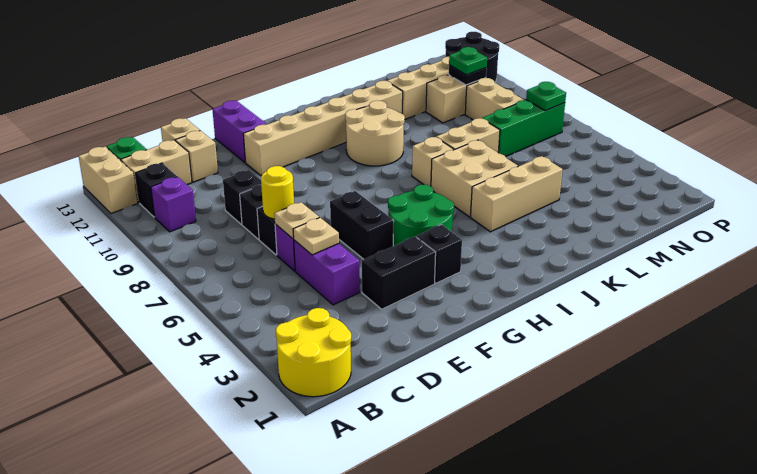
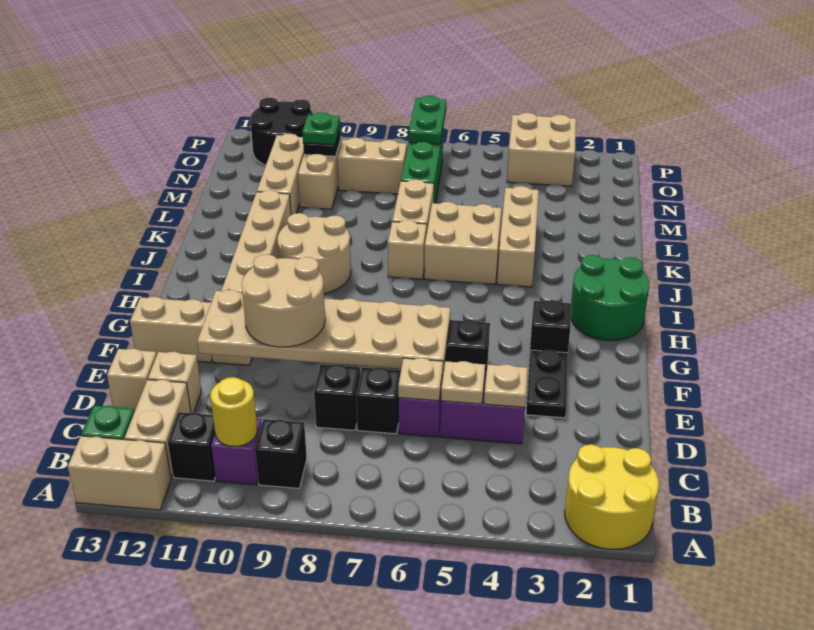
none -> tan plate D4 level 2
yellow round brick D7 level 2 -> yellow round brick B10 level 2
black brick D9 level 1 -> black brick B9 level 1
black brick E3:F3 level 1 -> black plate E3:F3 level 1
none -> tan plate E6:F11 level 2
none -> tan round brick E9:F10 level 3
purple brick F12:F13 level 1 -> tan brick F12:F13 level 1
green round brick G4:H5 level 1 -> green round brick H1:I2 level 1
none -> tan brick O3:P4 level 1
green plate O7 level 2 -> green plate O7:P7 level 2

